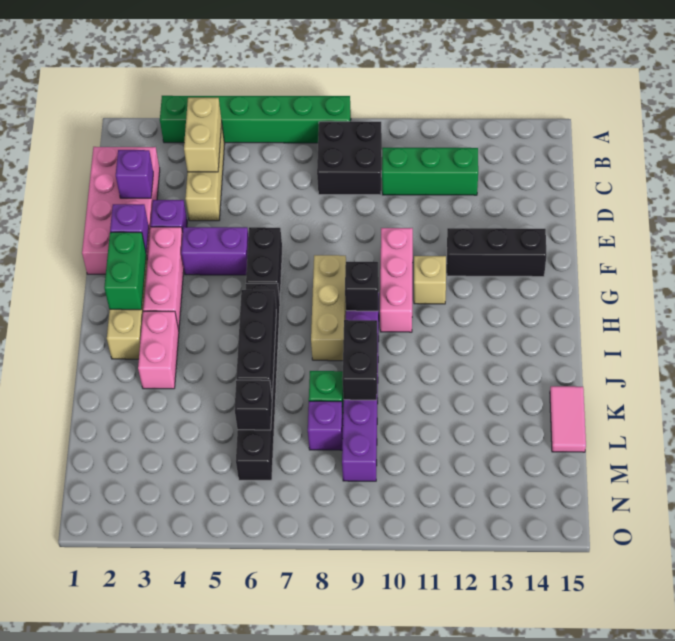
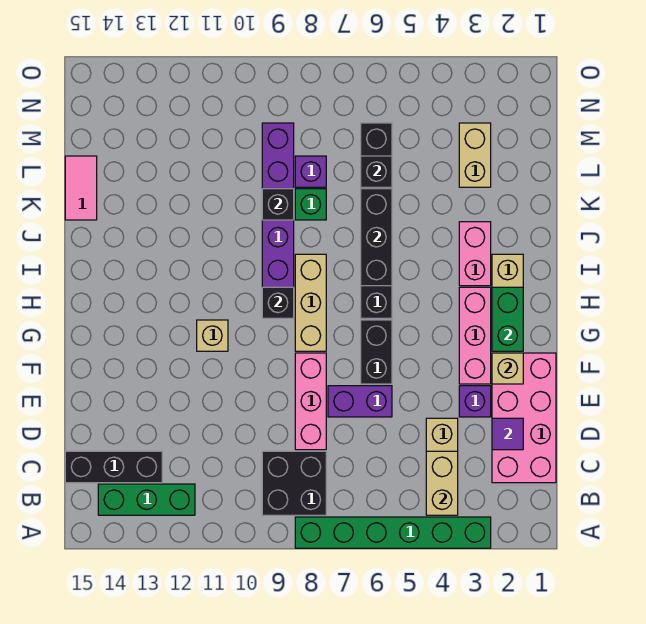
green brick C10:C12 level 1 -> green brick B12:B14 level 1
purple brick D2 level 2 -> purple tile D2 level 2
purple brick F2 level 2 -> tan brick F2 level 2
purple brick F4:F5 level 1 -> purple brick E6:E7 level 1
pink brick F10:H10 level 1 -> pink brick D8:F8 level 1
black brick F12:F14 level 1 -> black brick C13:C15 level 1
black brick J9:K9 level 2 -> black brick K9 level 2
none -> tan brick L3:M3 level 1

